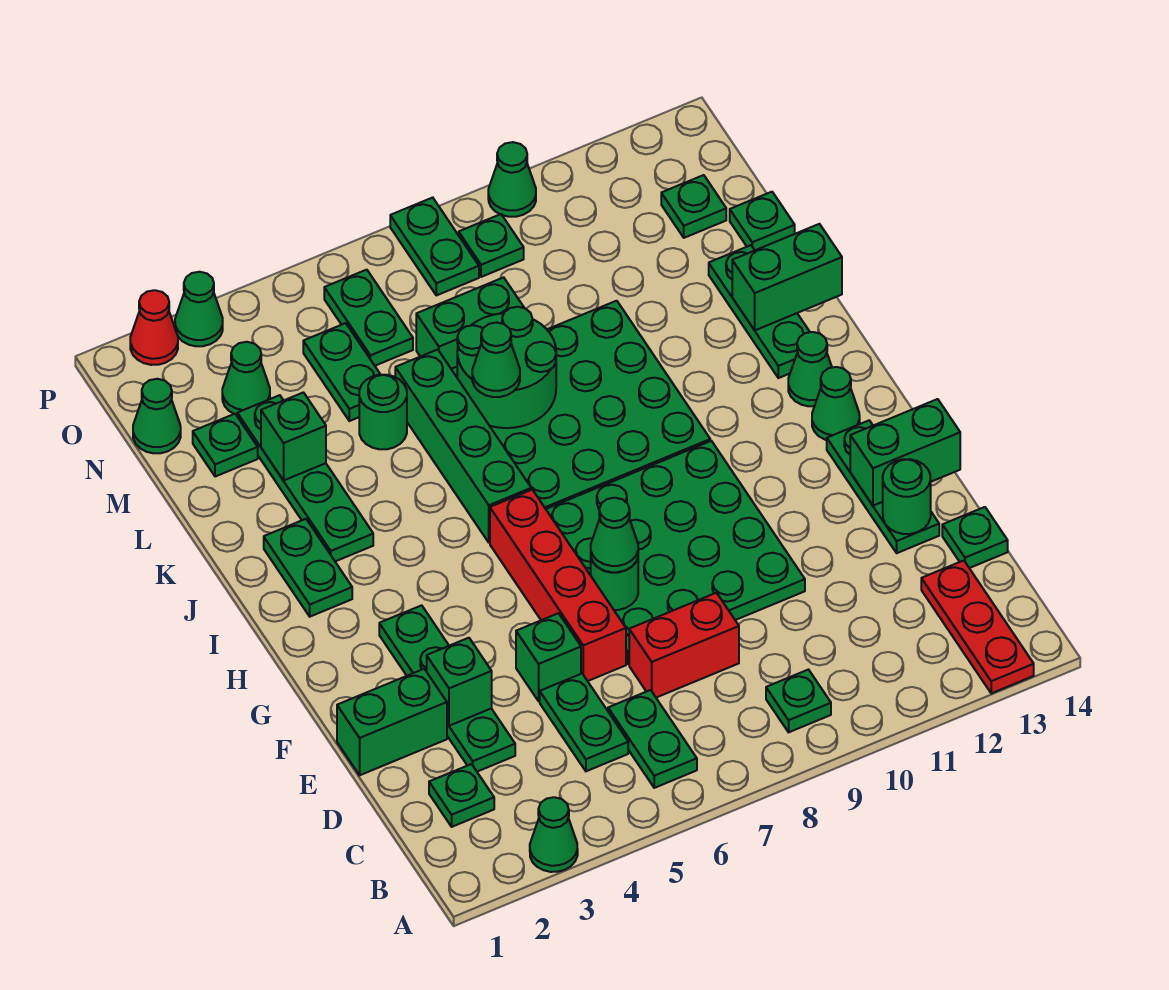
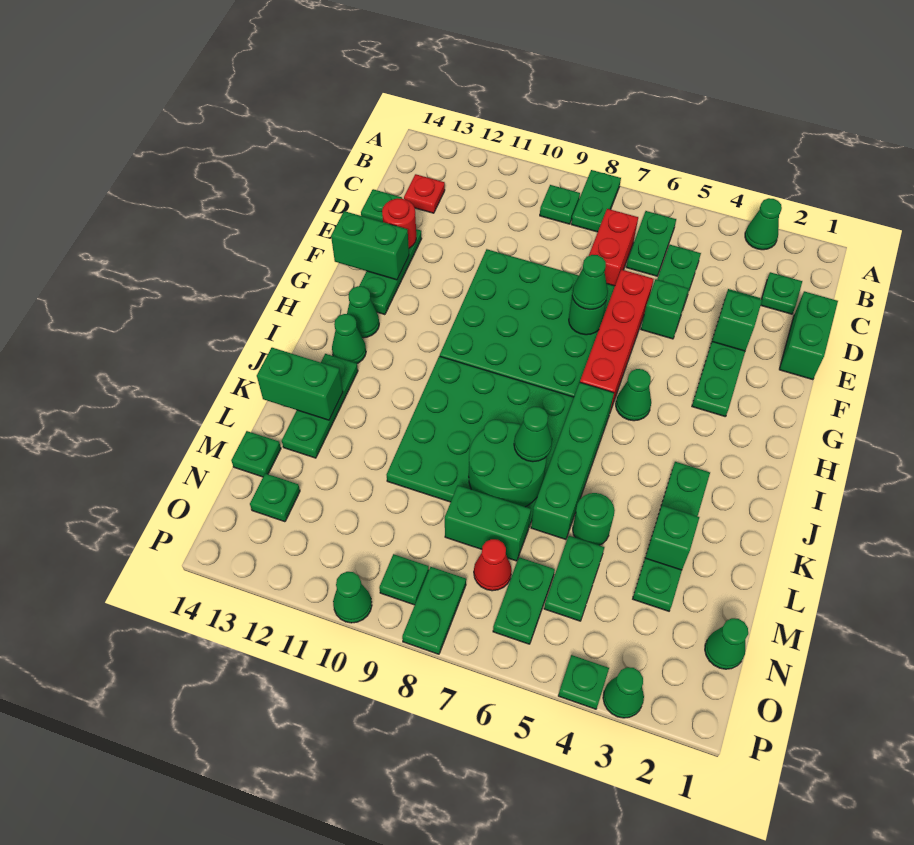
red plate A13:C13 level 1 -> red plate C13 level 1
red brick D7:D8 level 1 -> red brick C7:D7 level 1
green brick E1:E2 level 1 -> green brick D1:E1 level 1
green round brick E13 level 2 -> red round brick E13 level 2
green plate I2:J2 level 1 -> green plate A8:B8 level 1
green plate M2 level 1 -> green plate P4 level 1
green cone N3 level 1 -> green cone H5 level 1
red cone P2 level 1 -> red cone N7 level 1

